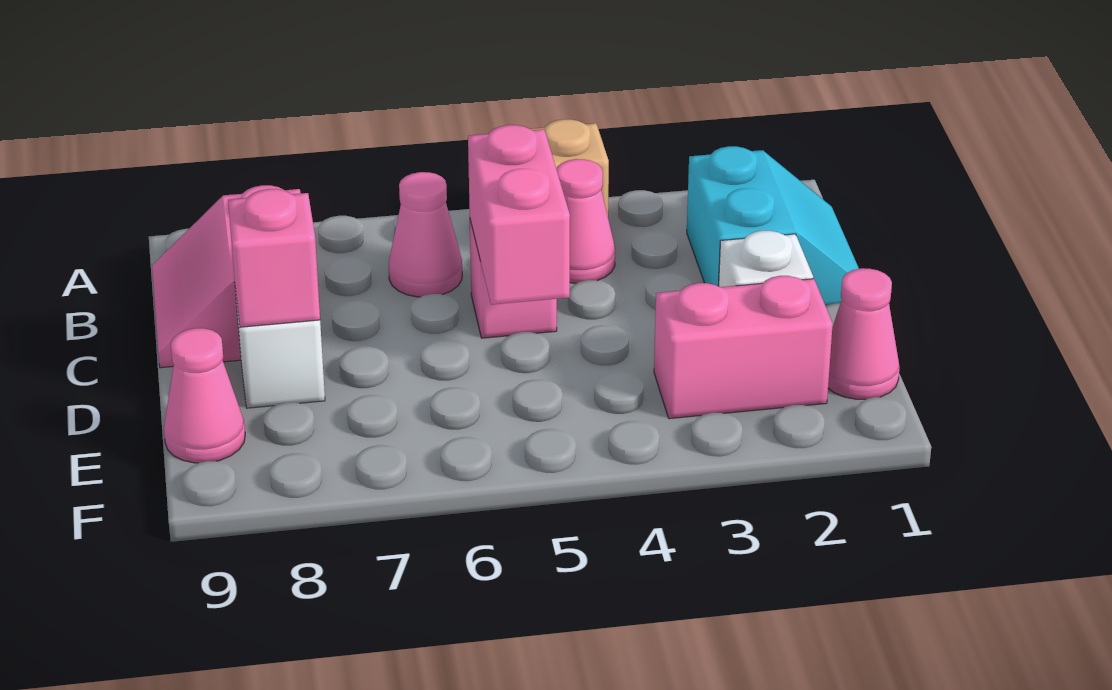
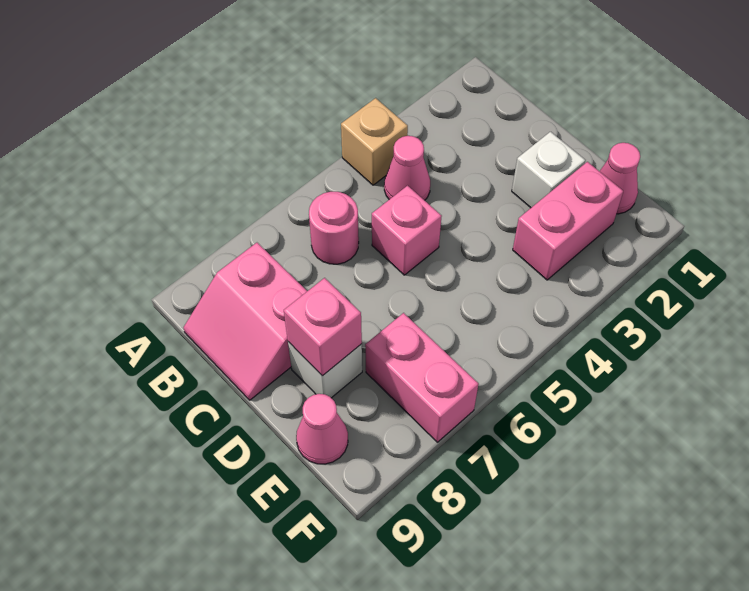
cyan slope B1:C2 level 1 top 2 -> none
pink cone B6 level 1 -> pink round brick B6 level 1
pink brick C5:D5 level 2 -> pink brick E7:F7 level 1

